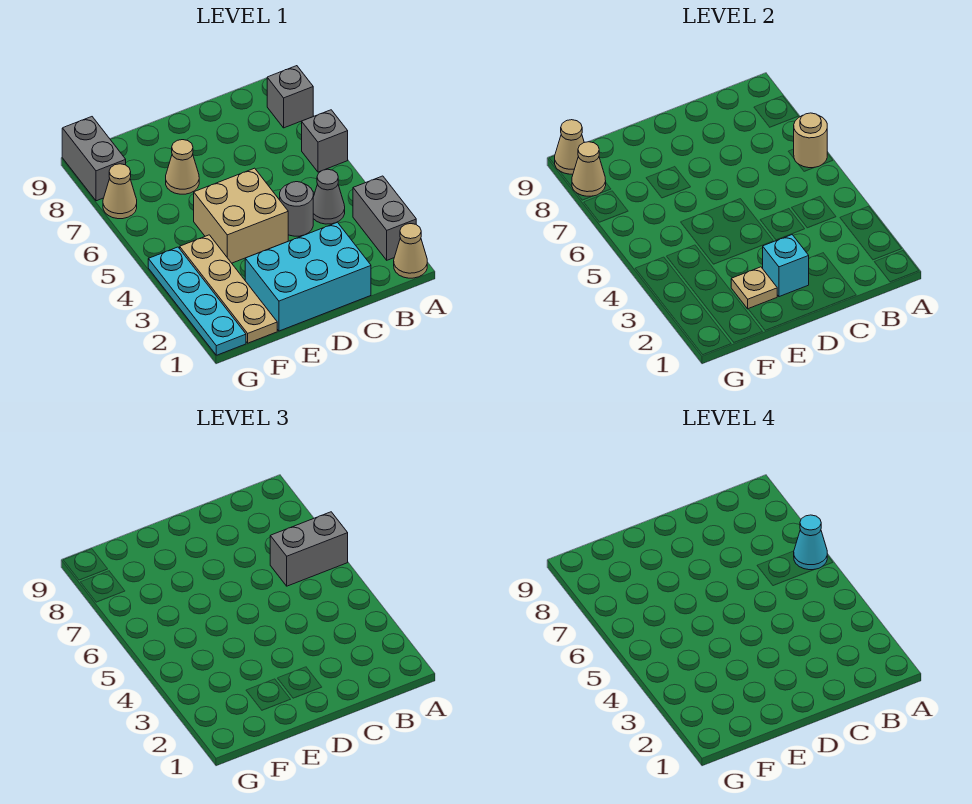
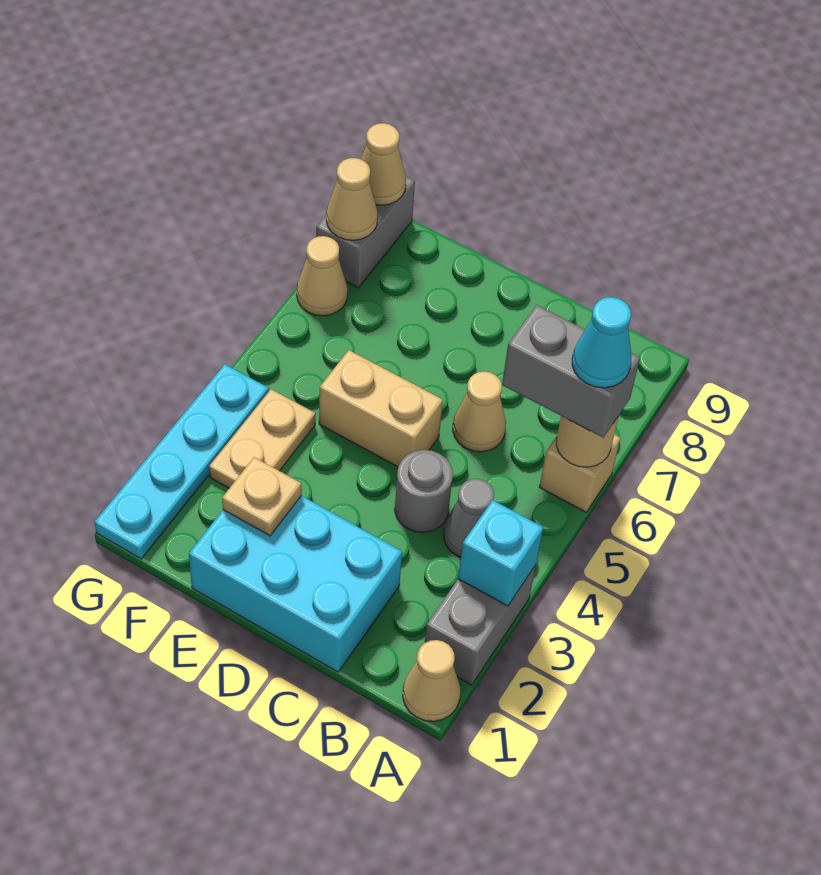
grey brick A6 level 1 -> tan brick A6 level 1
grey brick A8 level 1 -> none
cyan brick D2 level 2 -> cyan brick A3 level 2
tan brick D4:E5 level 1 -> tan brick D5:E5 level 1
tan cone E7 level 1 -> tan cone C6 level 1
tan plate F1:F4 level 1 -> tan plate F3:F4 level 1

